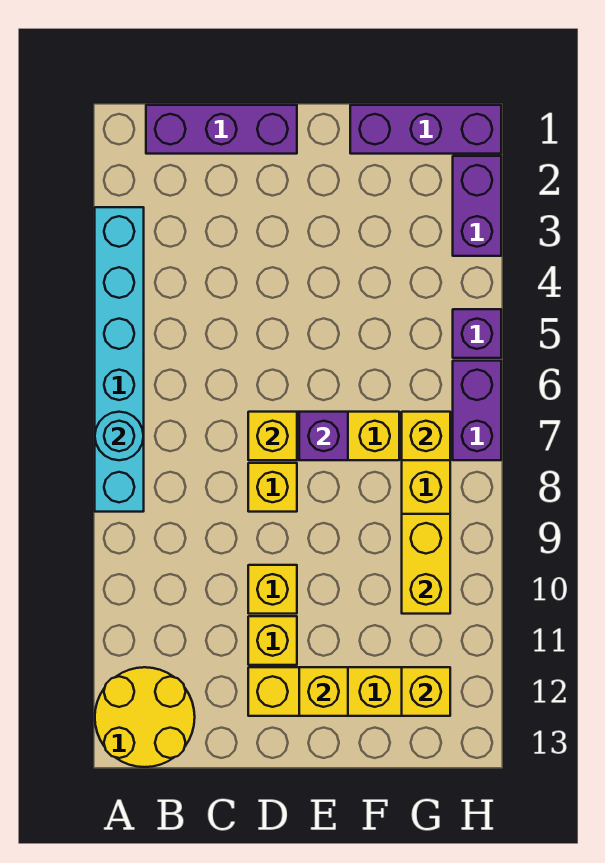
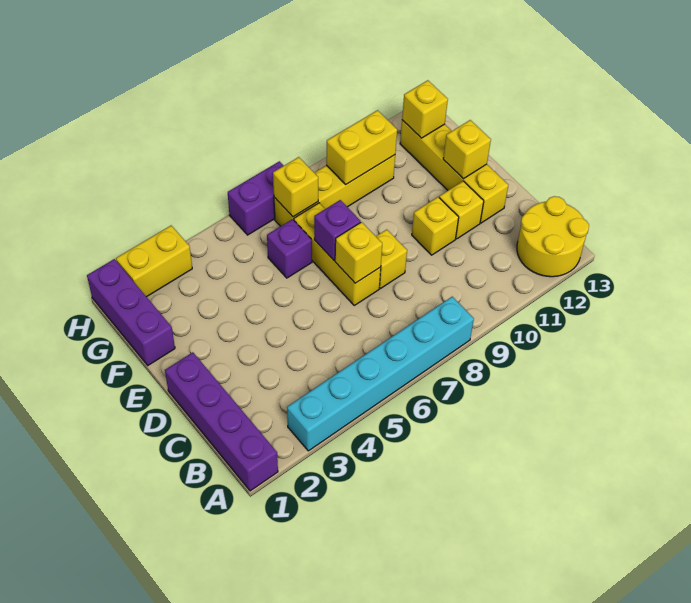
cyan round brick A7 level 2 -> none
purple brick B1:D1 level 1 -> purple brick A1:D1 level 1
purple brick H2:H3 level 1 -> yellow brick H2:H3 level 1
purple brick H5 level 1 -> purple brick F6 level 1

